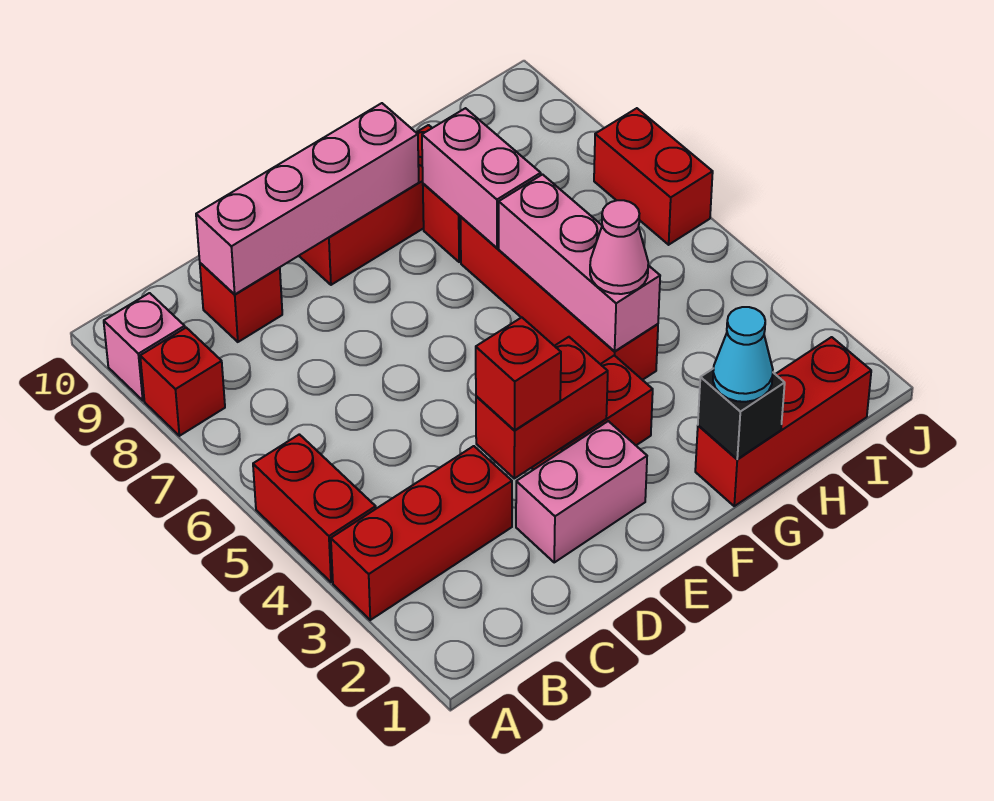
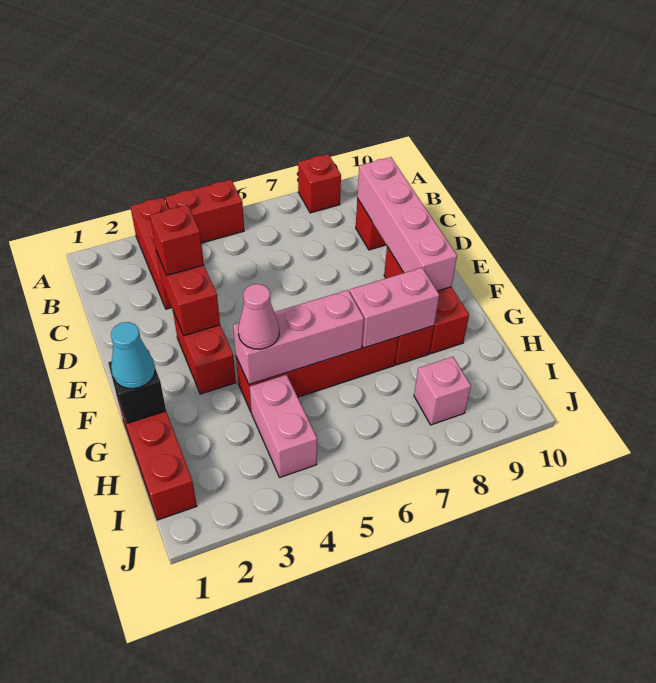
pink brick A9 level 1 -> pink brick I8 level 1
pink brick D2:E2 level 1 -> pink brick H4:I4 level 1
red brick J6:J7 level 1 -> none

